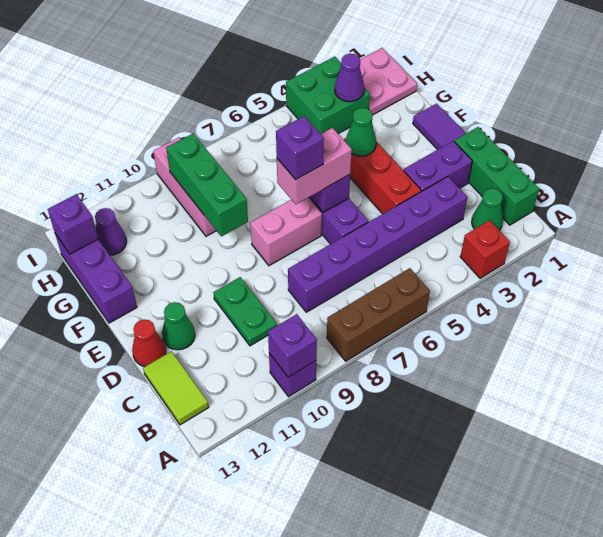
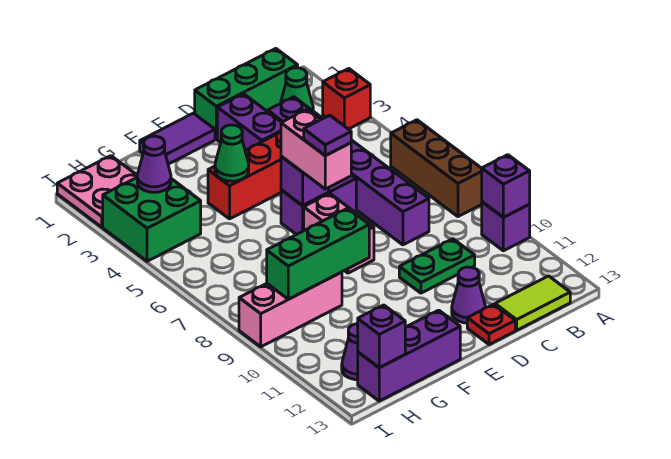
green cone D12 level 1 -> purple cone D12 level 1
red cone D13 level 1 -> red plate D13 level 1
purple brick E7 level 4 -> purple tile E7 level 4

